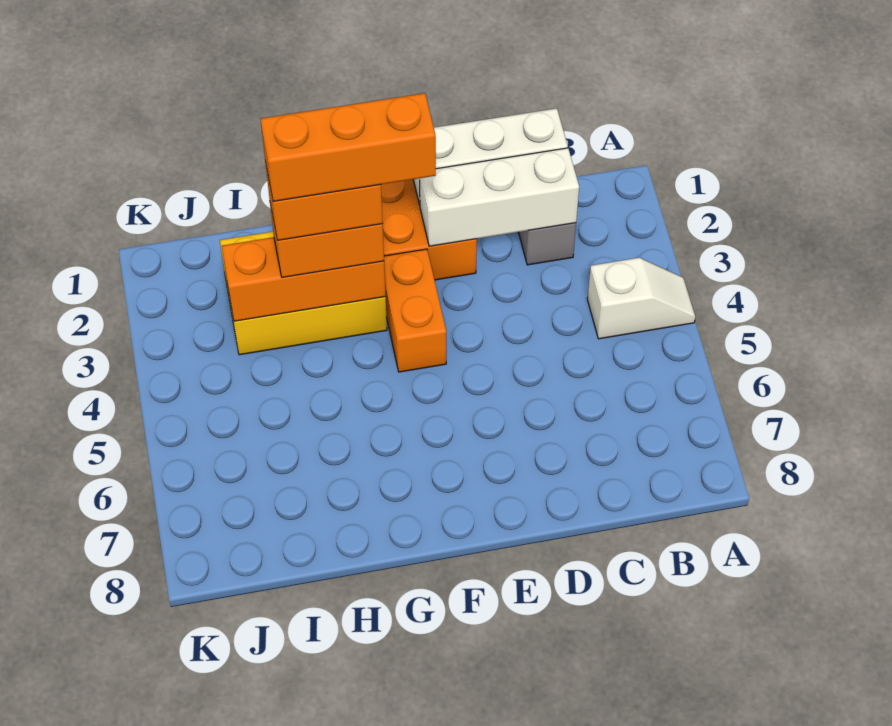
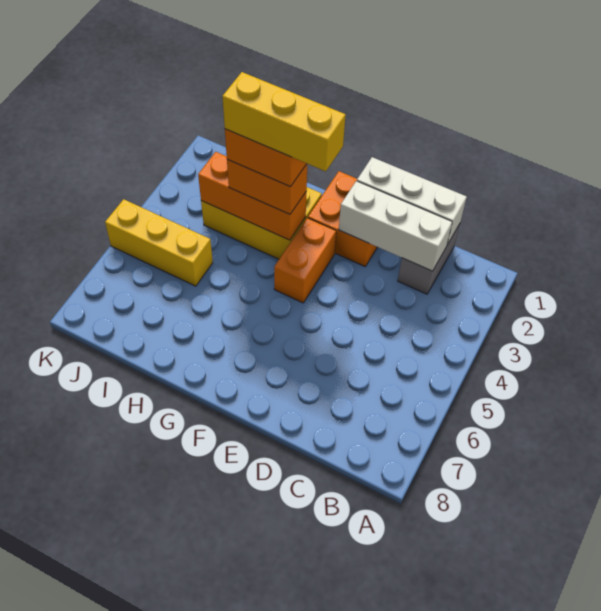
white slope A4:B4 level 1 top B -> none
orange brick F3:H3 level 5 -> yellow brick F3:H3 level 5
none -> yellow brick I5:K5 level 1

